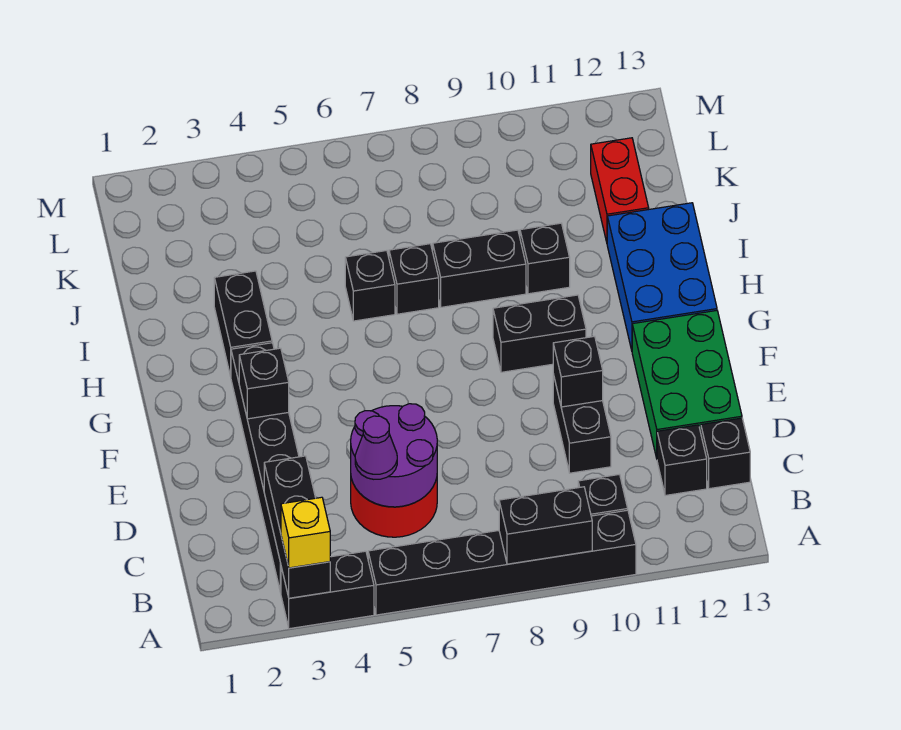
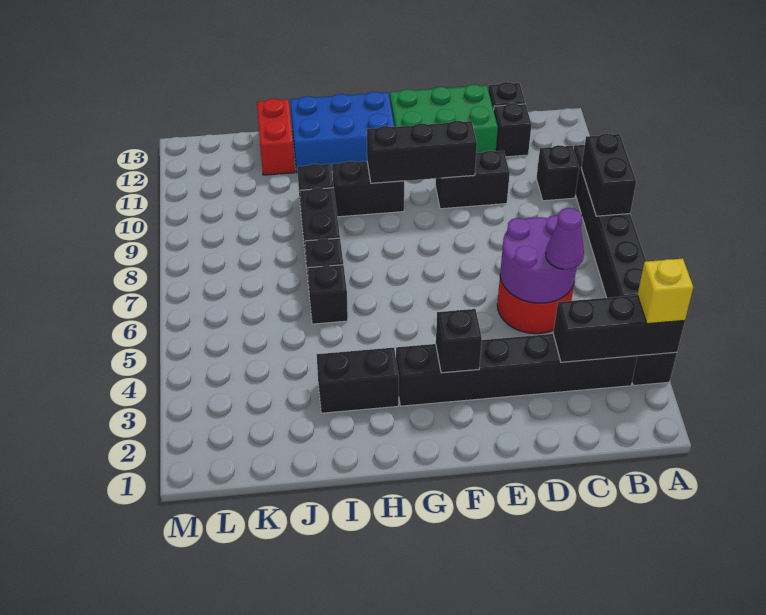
black brick E10 level 2 -> black brick E10:G10 level 2
black brick G9:G10 level 1 -> black brick G10:H10 level 1
red brick J12:K12 level 1 -> red brick J12:J13 level 1

